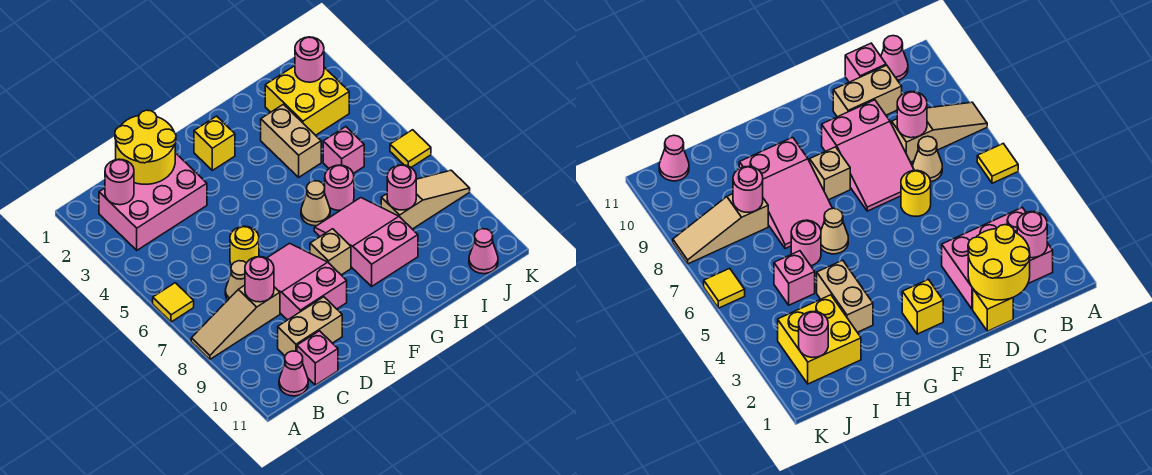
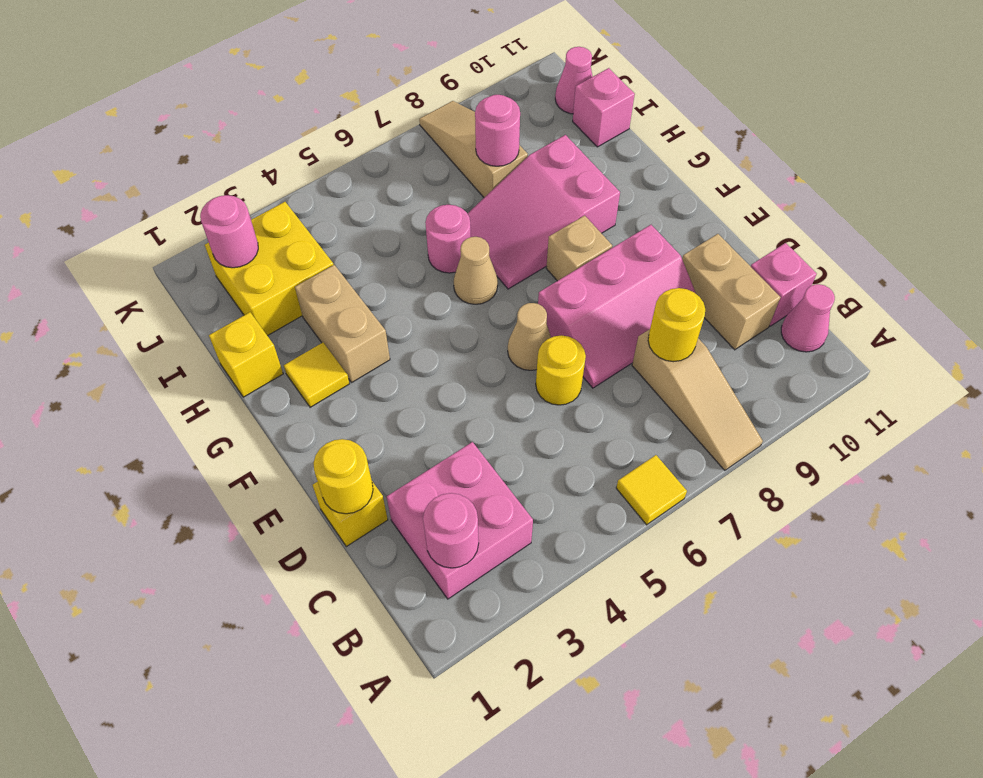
pink brick B2:D3 level 1 -> pink brick B2:C3 level 1
yellow round brick C1:D2 level 2 -> yellow round brick D1 level 2
tan cone C7 level 1 -> tan cone E6 level 1
pink round brick C8 level 2 -> yellow round brick C8 level 2
pink slope D7:E9 level 1 top 9 -> pink slope D7:E9 level 1 top E
yellow brick F2 level 1 -> yellow brick H1 level 1
tan brick H3:H4 level 1 -> tan brick G3:H3 level 1
pink brick I5 level 1 -> pink brick I11 level 1
yellow tile K6 level 1 -> yellow tile G2 level 1

